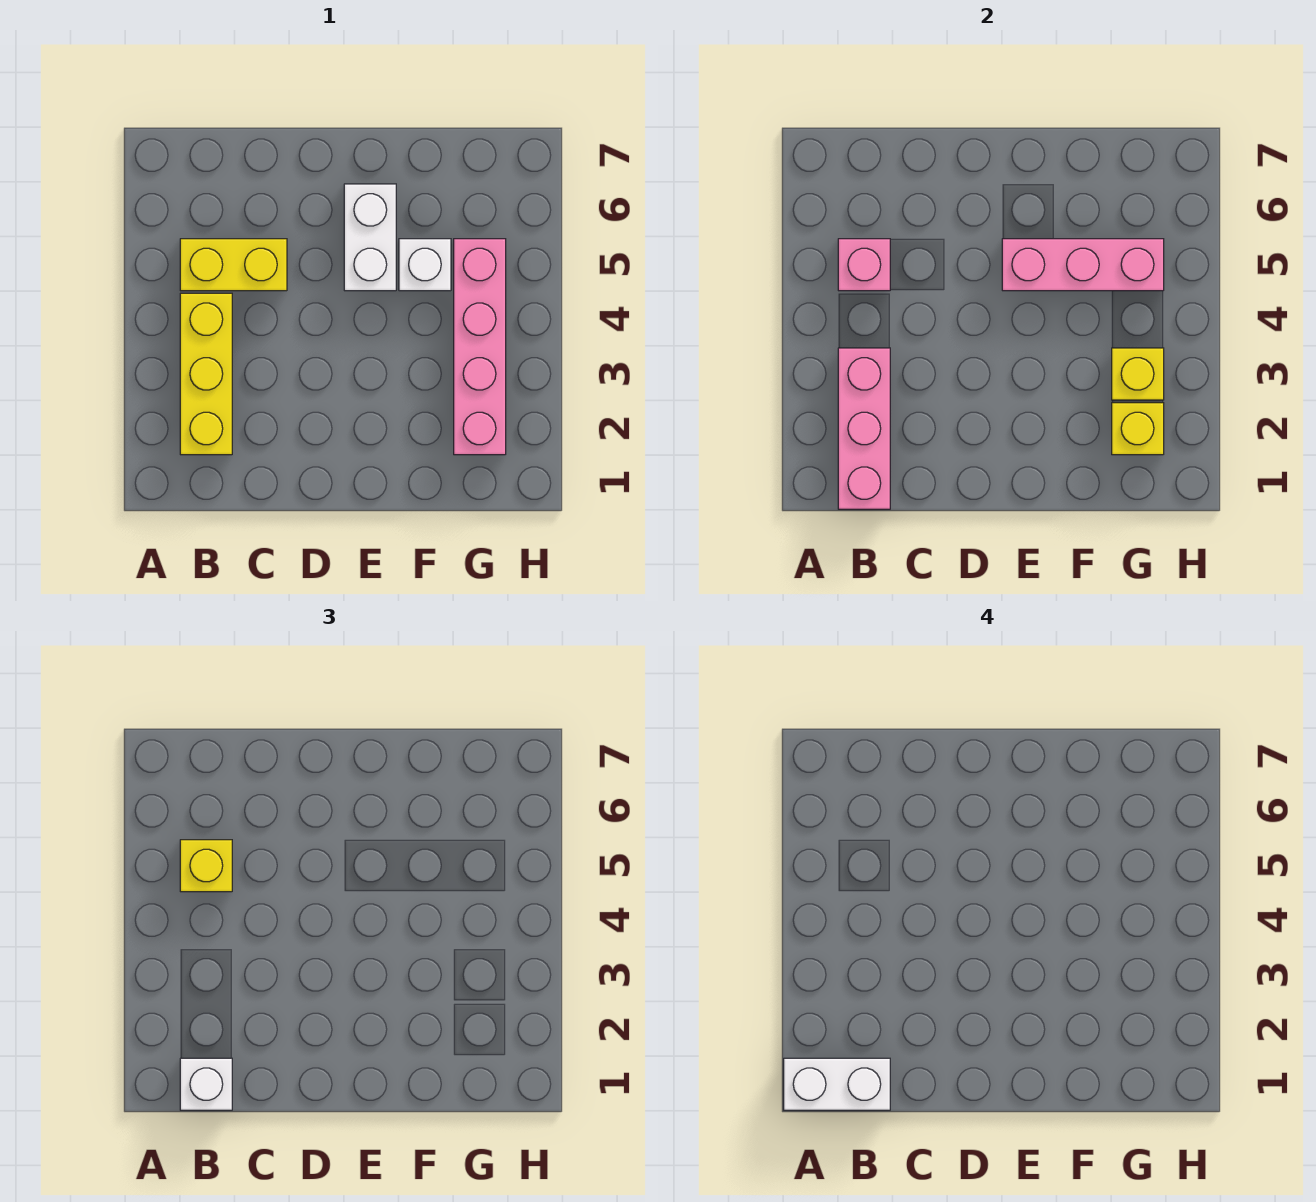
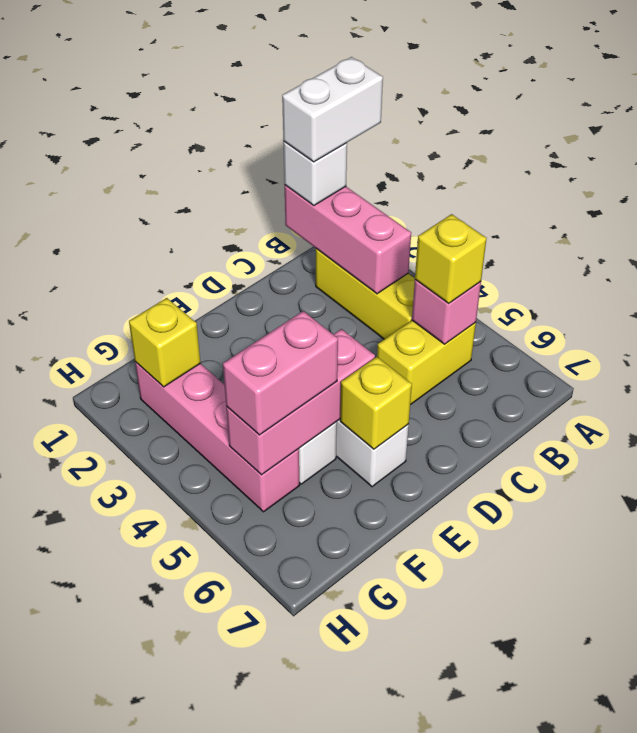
none -> pink brick F5:G5 level 3
yellow brick G3 level 2 -> yellow brick E6 level 2

